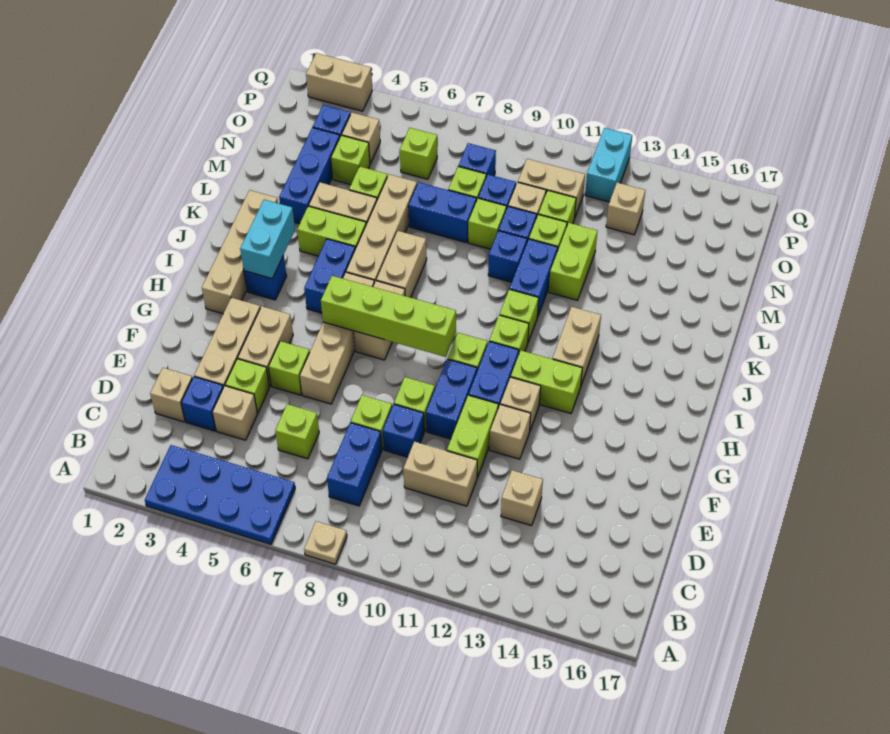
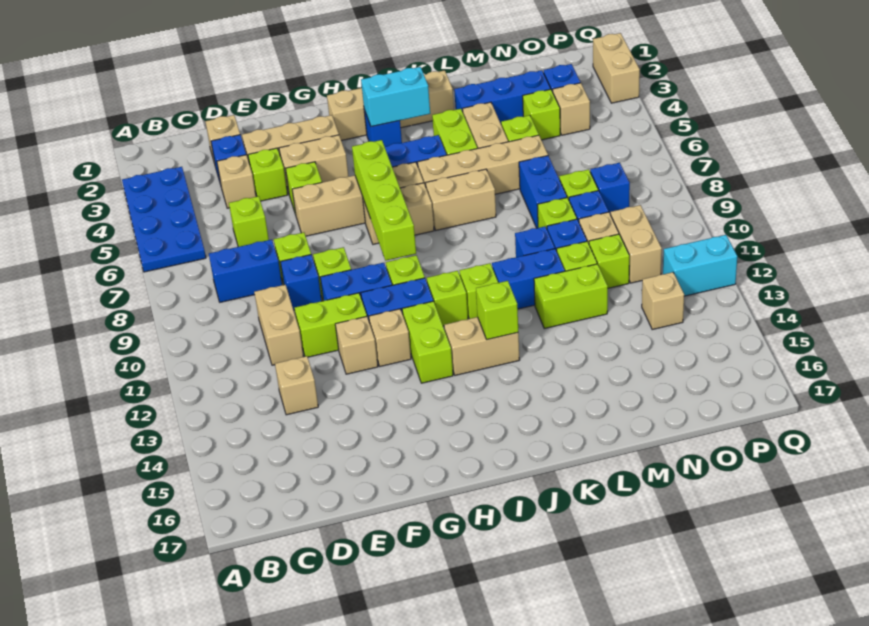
tan plate A8 level 1 -> none
lime brick O6 level 1 -> lime brick J13 level 2

